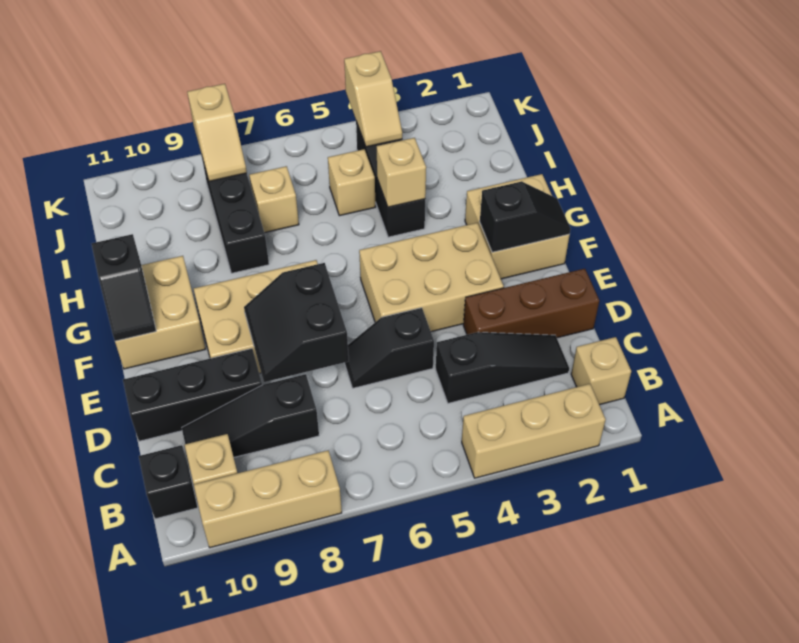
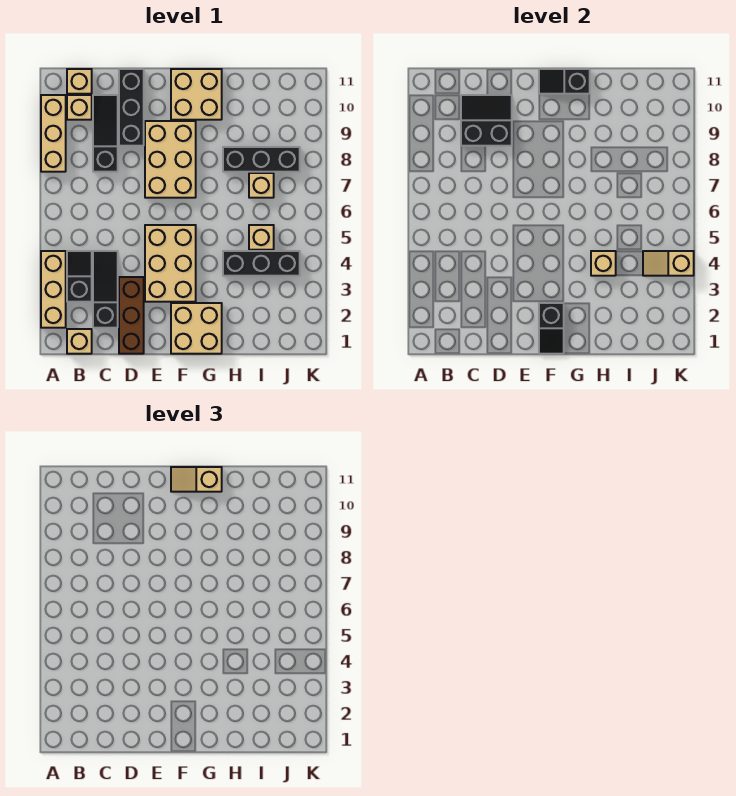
black brick B11 level 1 -> tan brick B11 level 1
black slope C2:C4 level 1 top 4 -> black slope C2:C4 level 1 top 2
black slope D5:D6 level 1 top 5 -> black slope B3:B4 level 1 top 3
black slope D7:E8 level 2 top 7 -> black slope C9:D10 level 2 top 9
tan slope J8:K8 level 2 top K -> tan slope F11:G11 level 3 top G

